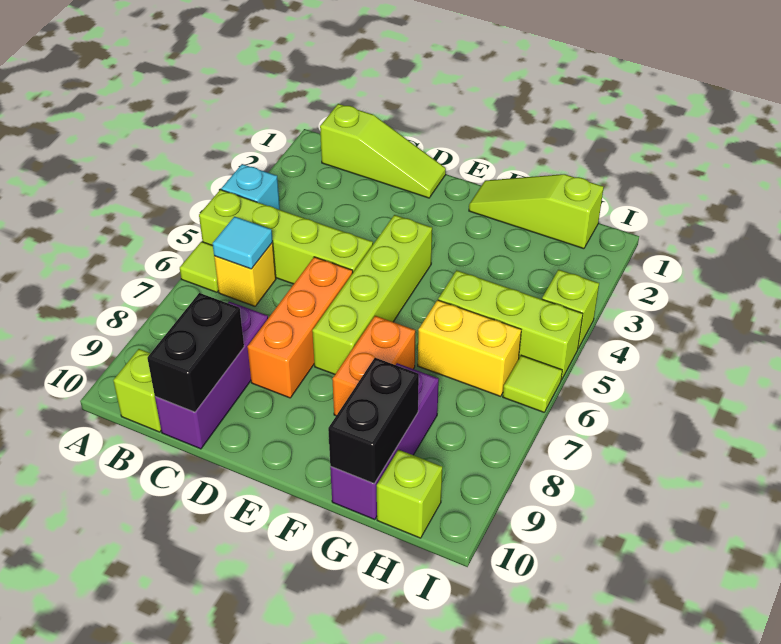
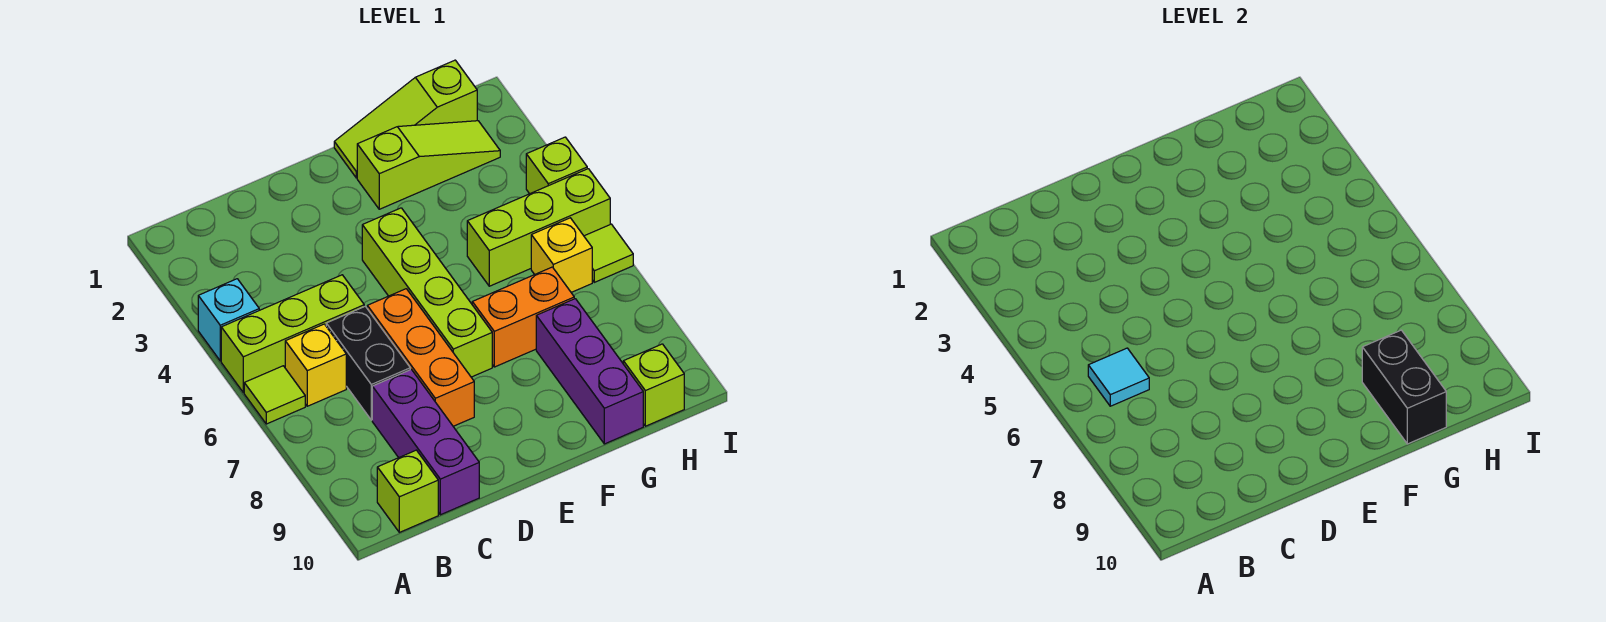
lime brick A5:D5 level 1 -> lime brick A5:C5 level 1
lime slope B1:D1 level 1 top B -> lime slope F2:H2 level 1 top F
black brick C9:C10 level 2 -> black brick C6:C7 level 1
orange brick F7:F8 level 1 -> orange brick F7:G7 level 1
yellow brick G6:H6 level 1 -> yellow brick H6 level 1

